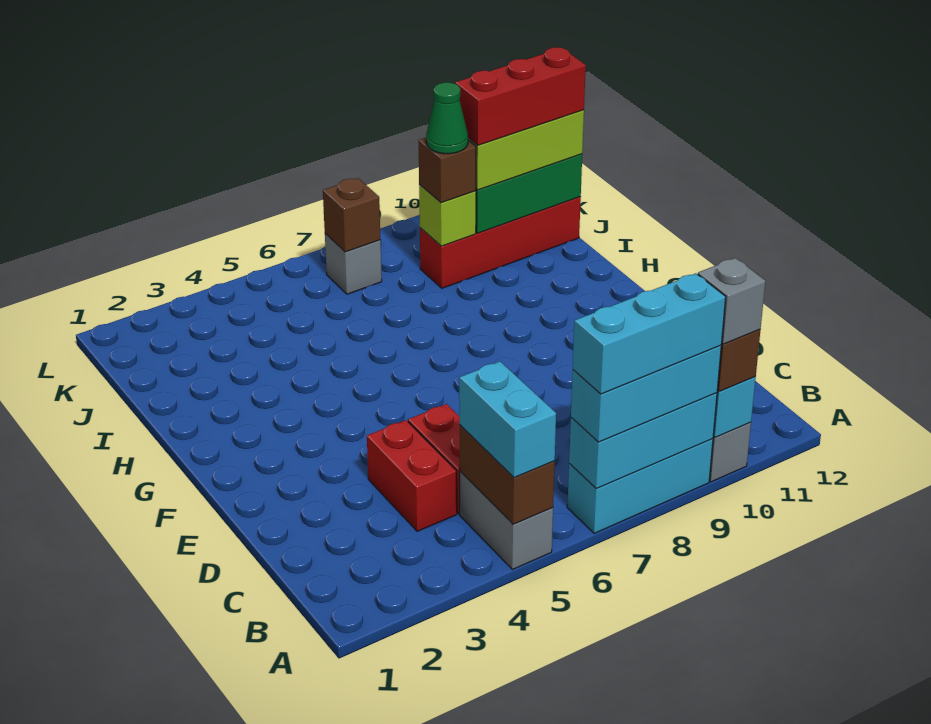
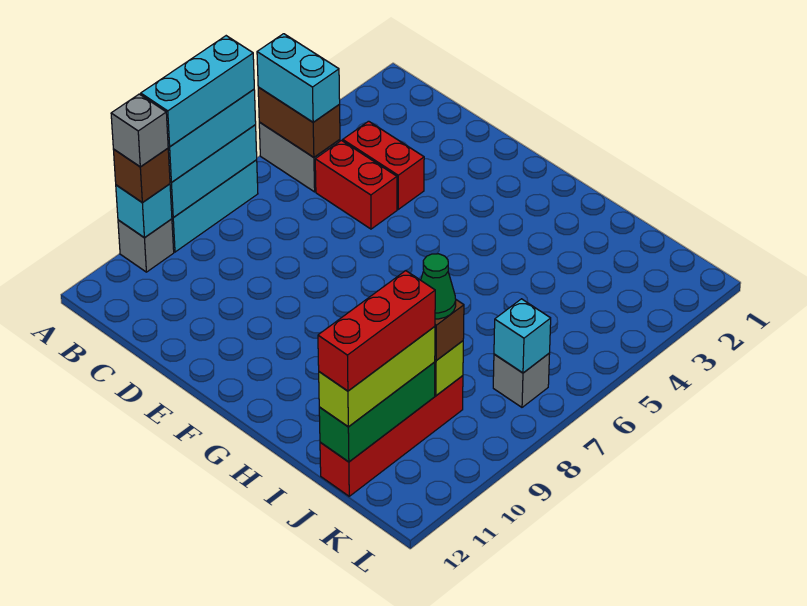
brown brick K7 level 2 -> cyan brick K7 level 2

